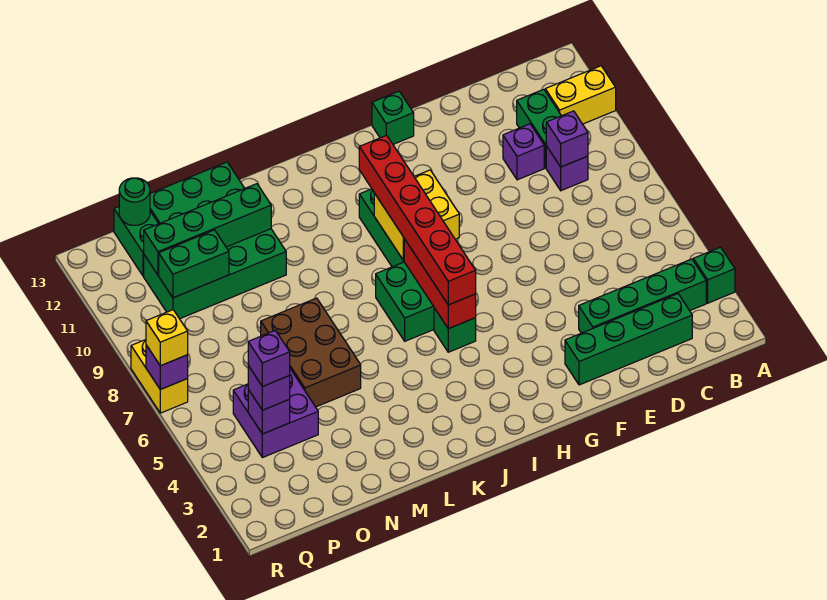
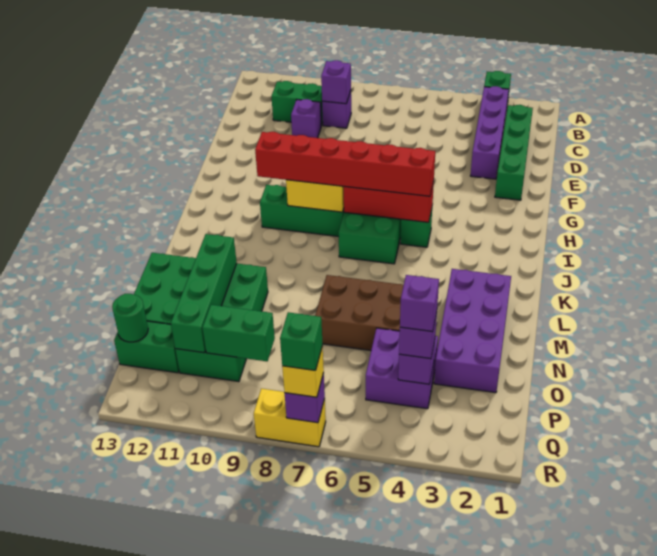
yellow brick A11:B11 level 1 -> none
green brick B3:E3 level 1 -> purple brick B3:E3 level 1
green brick G13 level 1 -> green brick R7 level 4
none -> purple brick L2:O3 level 1
green brick O10:P10 level 2 -> green brick P9:P10 level 2

